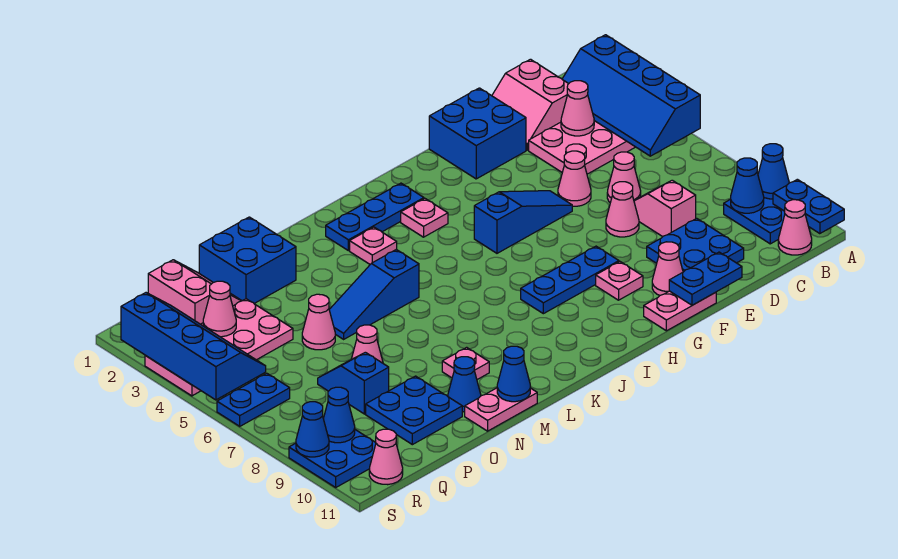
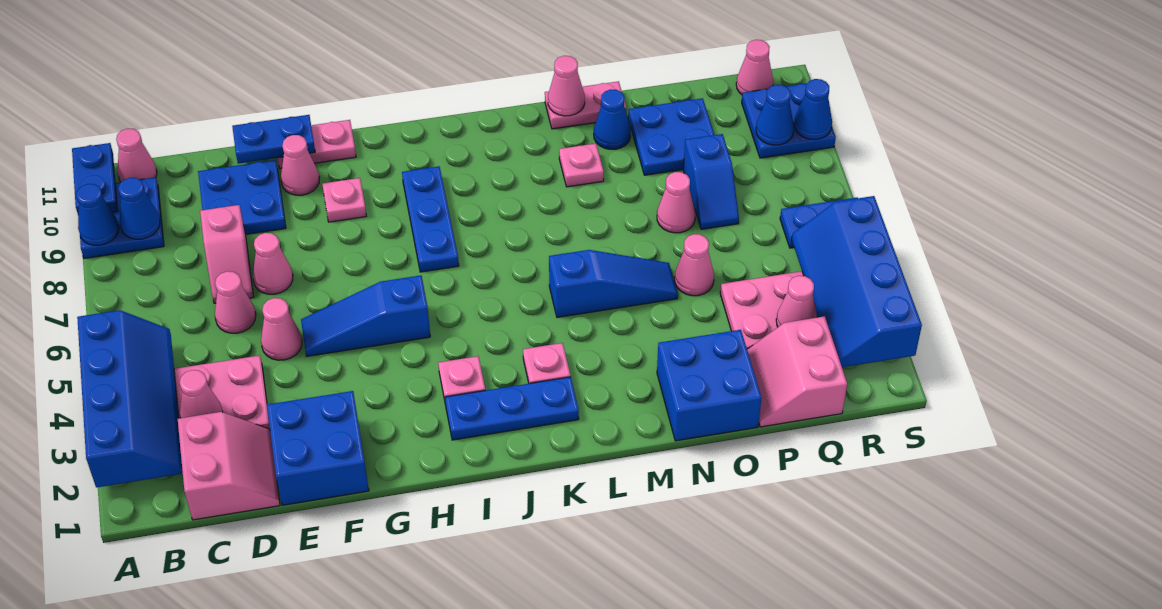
blue plate G8:I8 level 1 -> blue plate I7:I9 level 1
blue cone M11 level 2 -> pink cone M11 level 2

